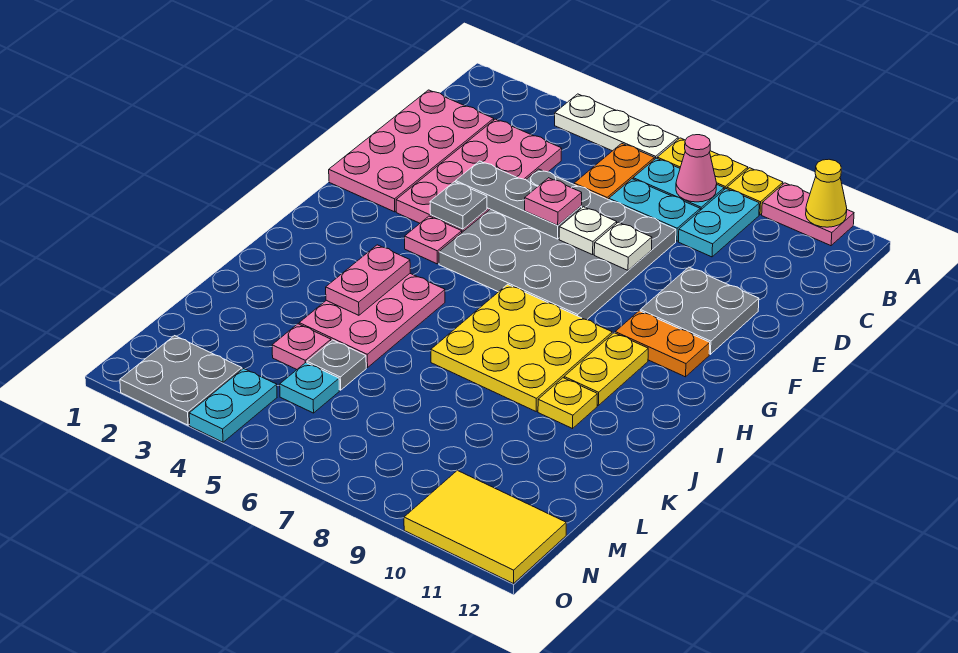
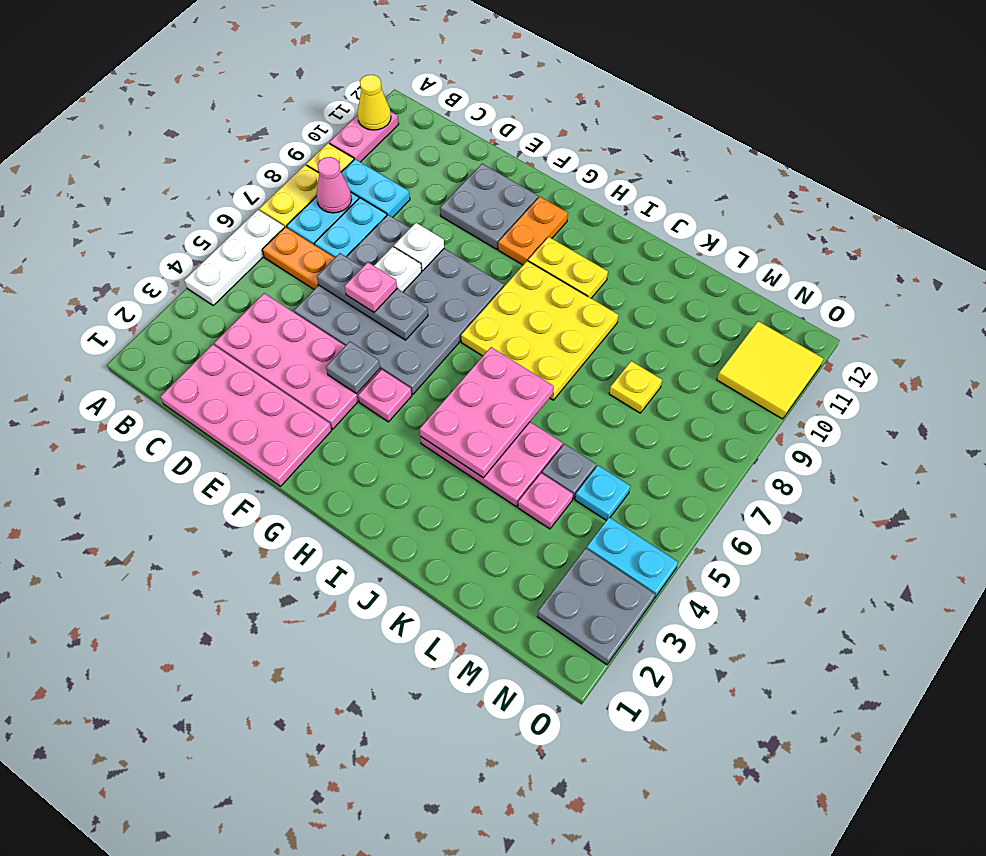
grey plate E4:E6 level 2 -> grey plate D6:F6 level 2
pink plate I4:J4 level 2 -> pink plate I4:J6 level 2
yellow plate J10 level 1 -> yellow plate L8 level 1
yellow tile N10:O12 level 1 -> yellow tile N10:O11 level 1

